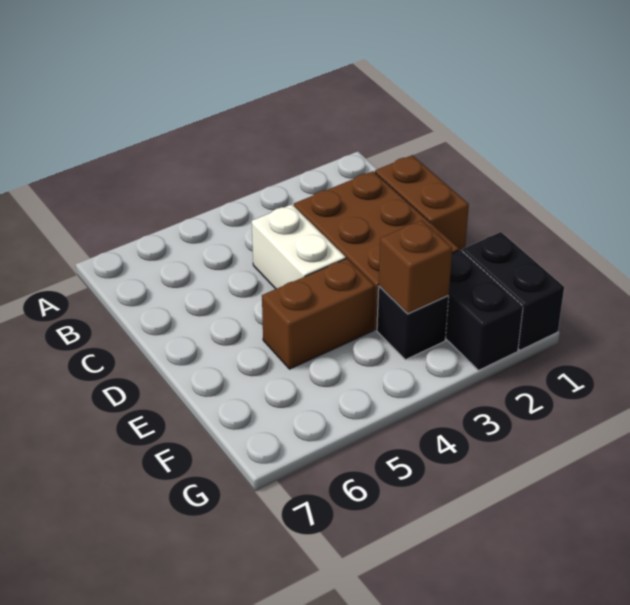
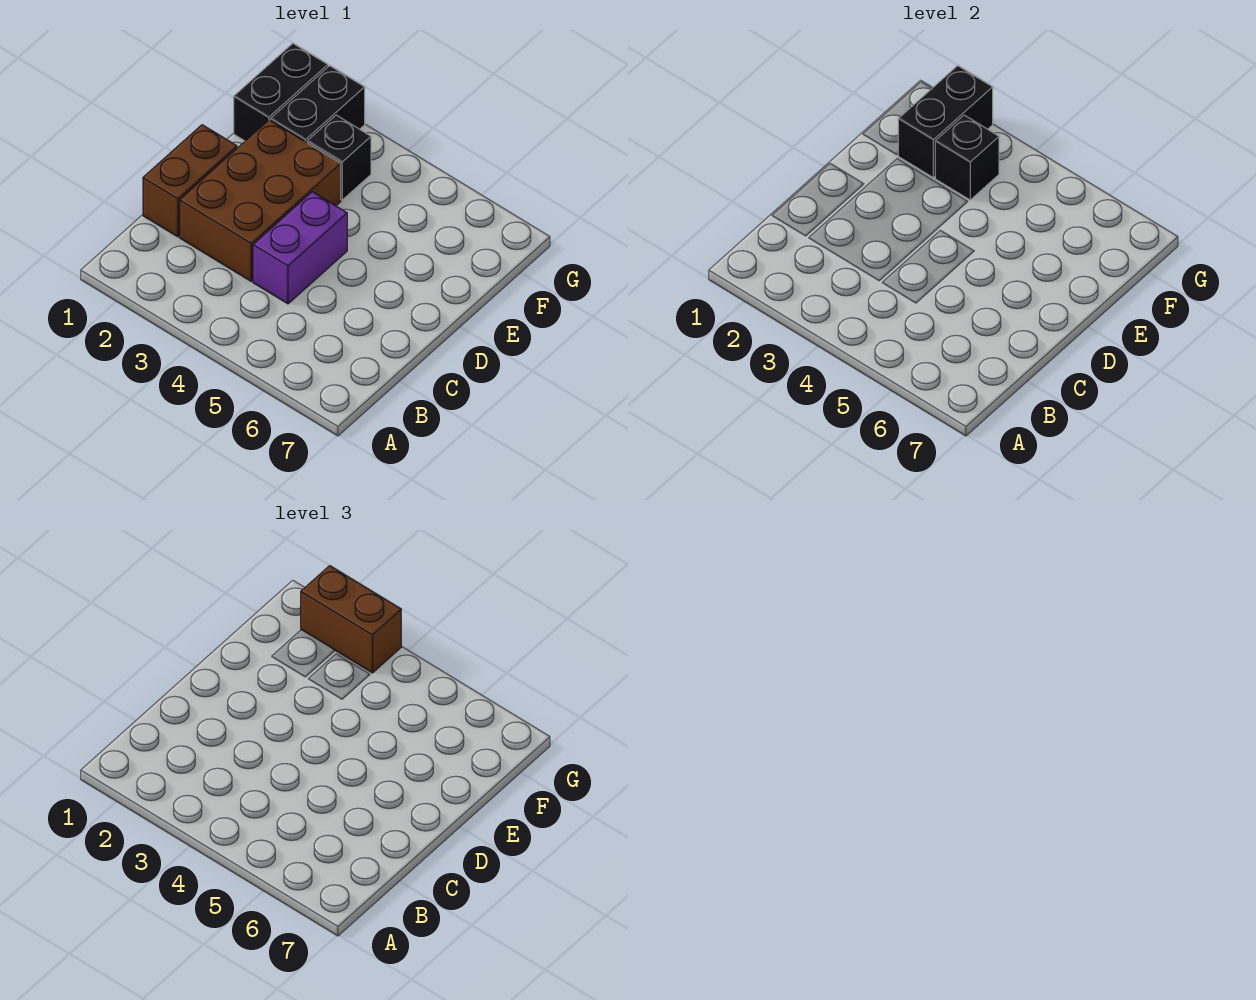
white brick C4:D4 level 1 -> purple brick C4:D4 level 1
brown brick E4:E5 level 1 -> brown brick G2:G3 level 3
none -> black brick F2:G2 level 2
brown brick F3 level 2 -> black brick F3 level 2

